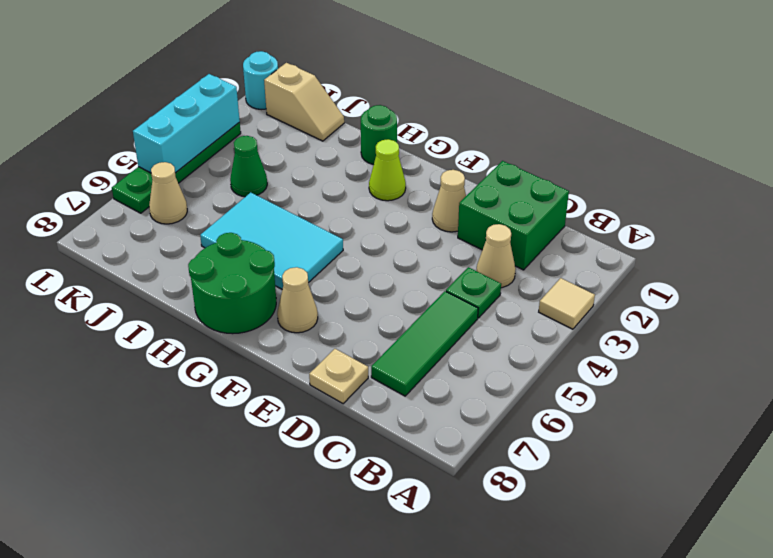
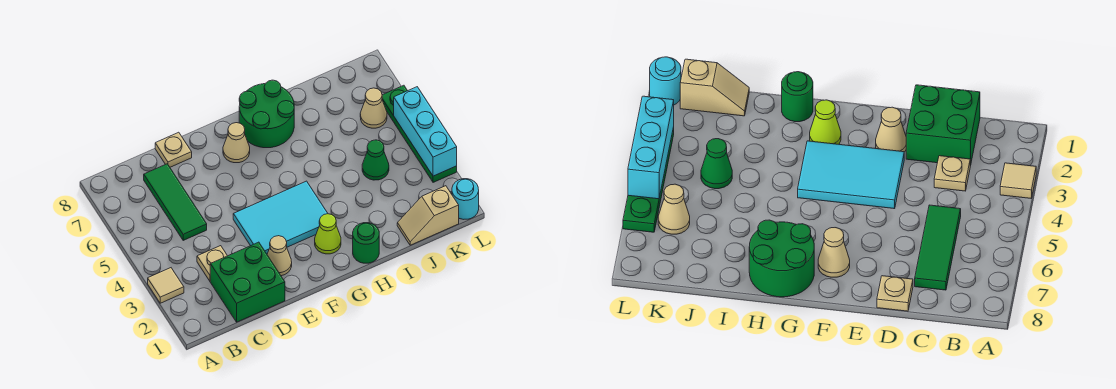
tan cone C3 level 1 -> tan plate C3 level 1
green plate C4 level 1 -> none
cyan tile G5:I6 level 1 -> cyan tile E3:G4 level 1

